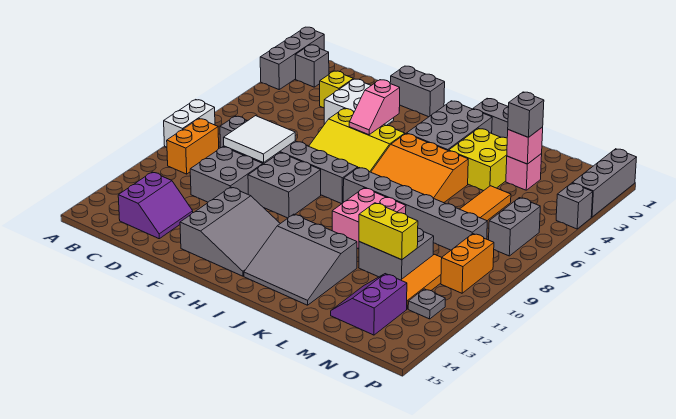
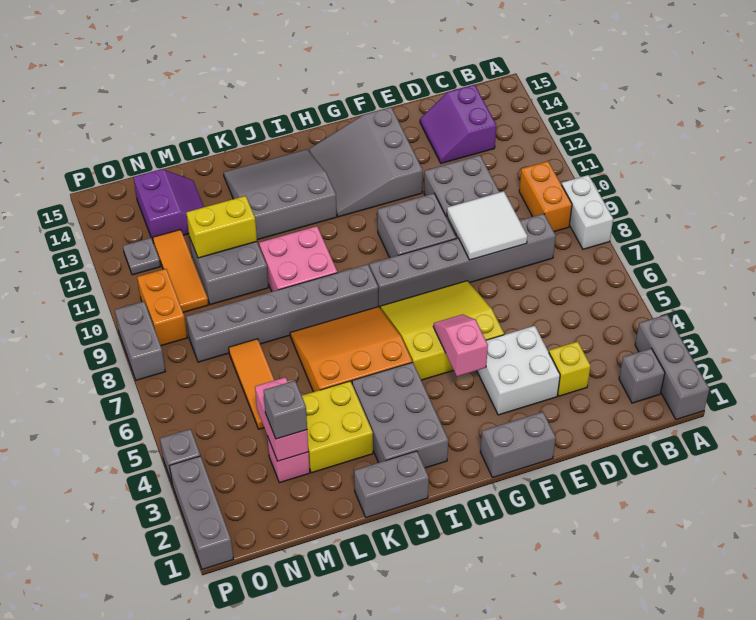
pink brick M3 level 2 -> pink brick M3:M4 level 2
grey brick O6:O7 level 1 -> grey brick P8:P9 level 1

